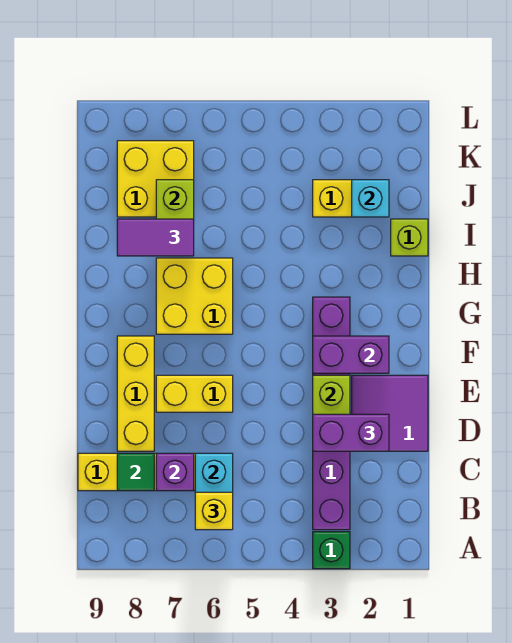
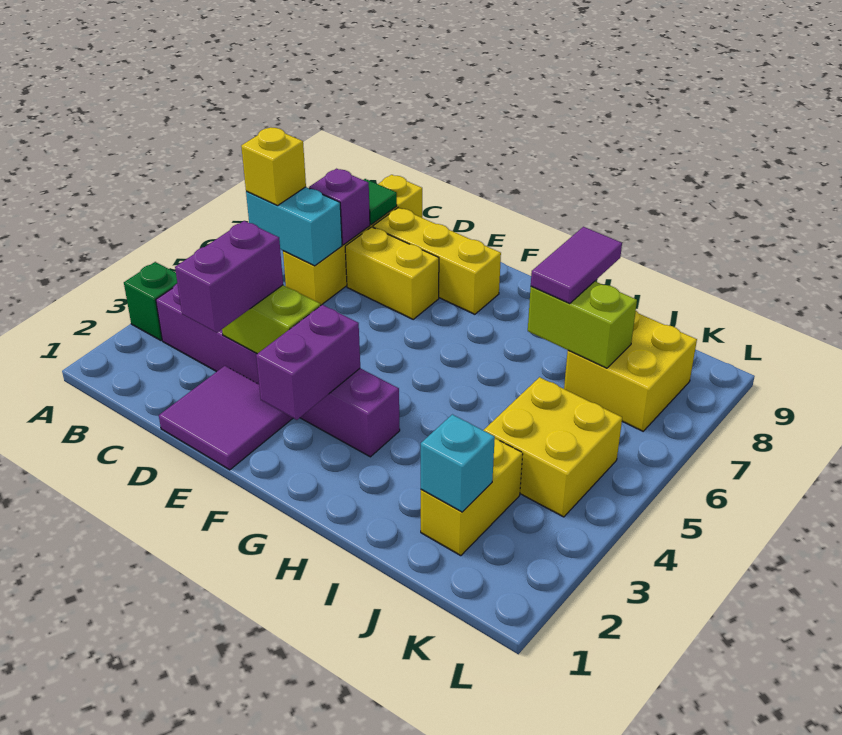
yellow brick E6:E7 level 1 -> yellow brick D7:E7 level 1
yellow brick G6:H7 level 1 -> yellow brick J4:K5 level 1
lime brick I1 level 1 -> none

